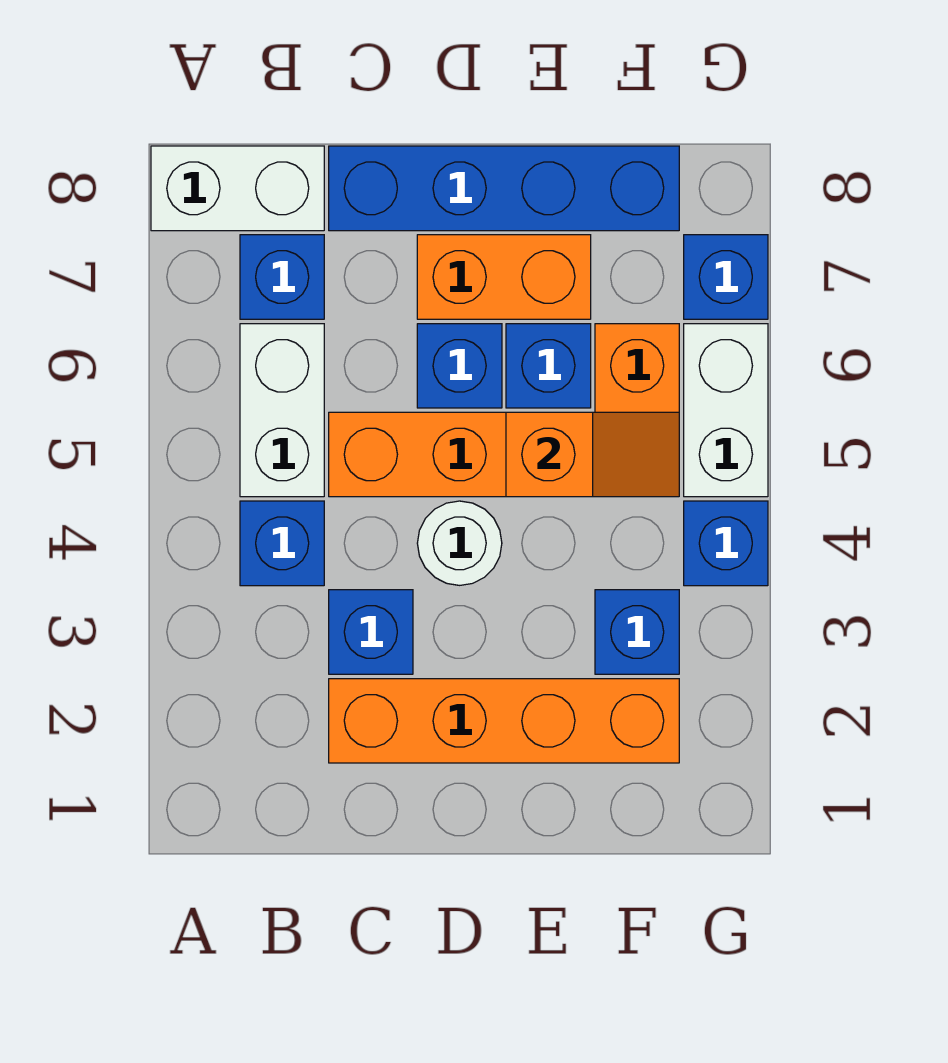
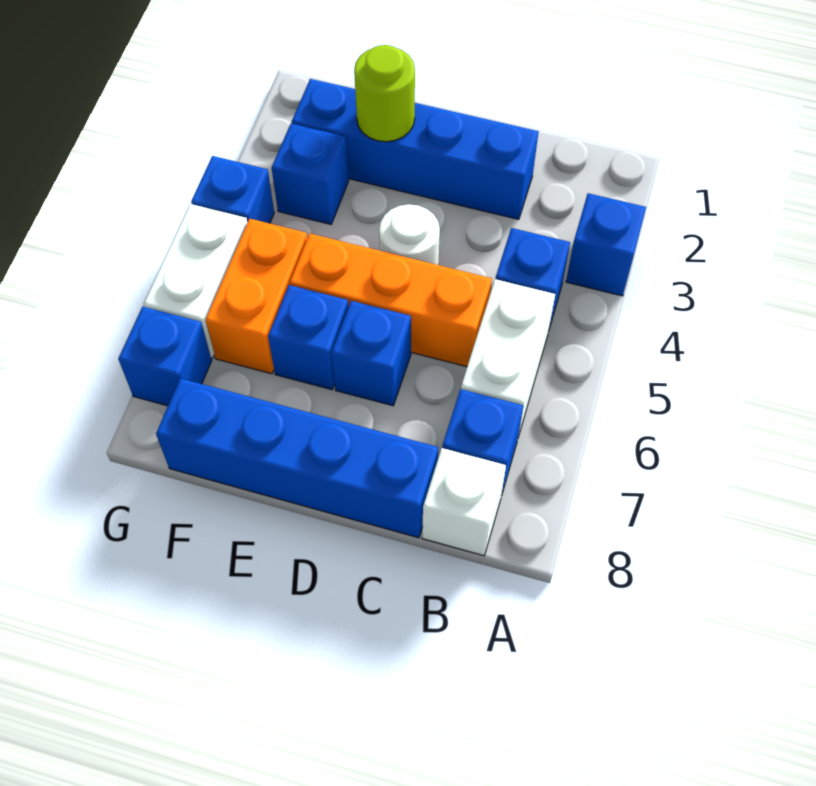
white brick A8:B8 level 1 -> white brick B8 level 1
orange brick C2:F2 level 1 -> blue brick C2:F2 level 1
blue brick C3 level 1 -> blue brick A3 level 1
orange brick D7:E7 level 1 -> none
none -> lime round brick E2 level 2
orange slope E5:F5 level 2 top E -> none

